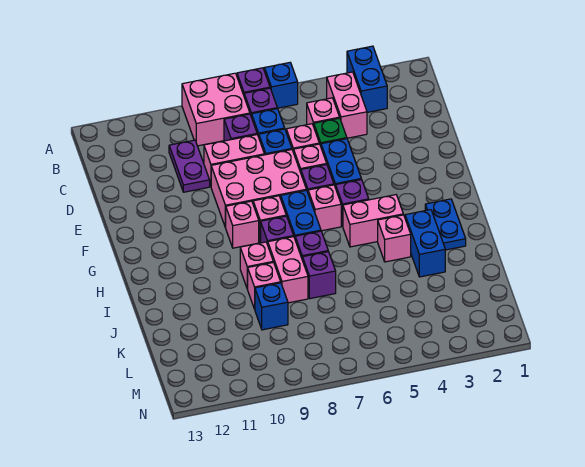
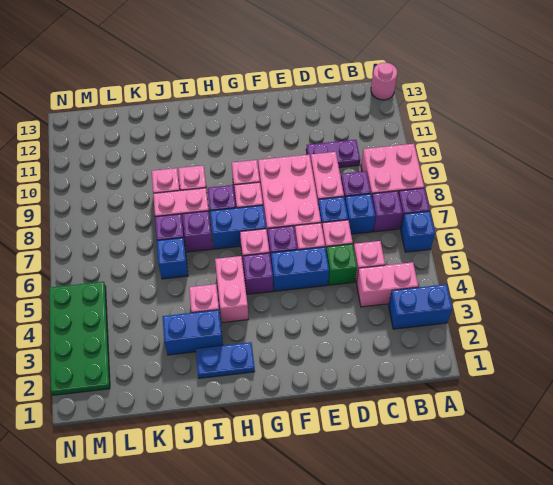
none -> pink round brick A13 level 1
blue brick K9 level 1 -> blue brick J6 level 1
none -> green plate M2:N5 level 1

